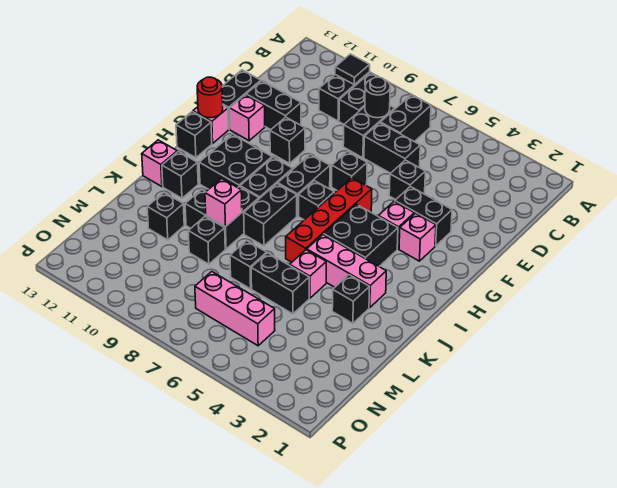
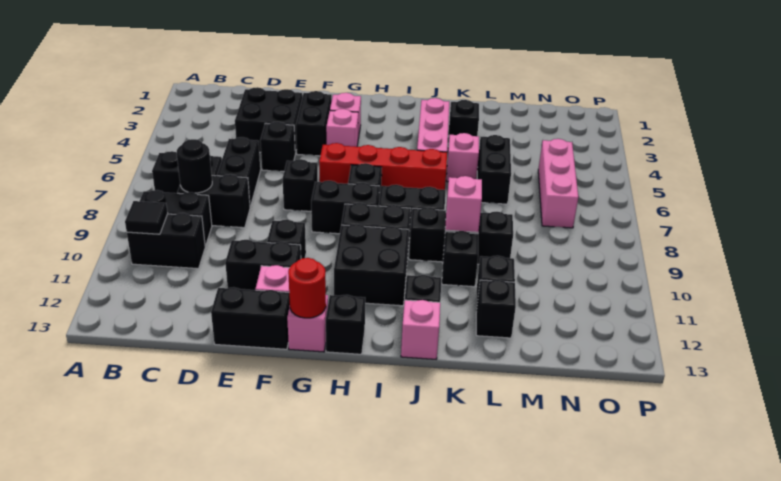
black brick E11:E12 level 1 -> black brick E11:F11 level 1
black brick H4:I5 level 1 -> black brick D3:E4 level 1
black brick L7 level 1 -> black brick L12 level 1

